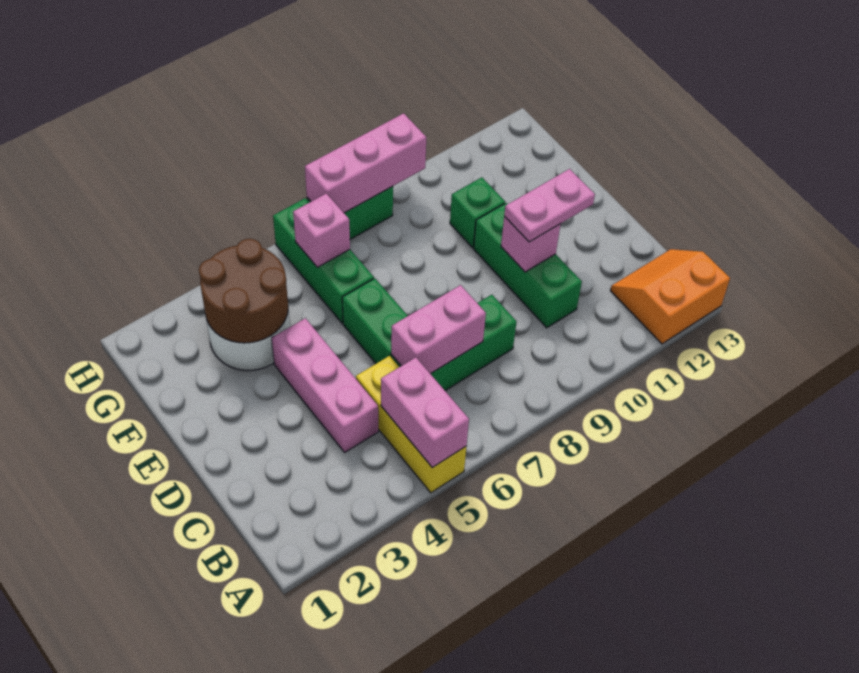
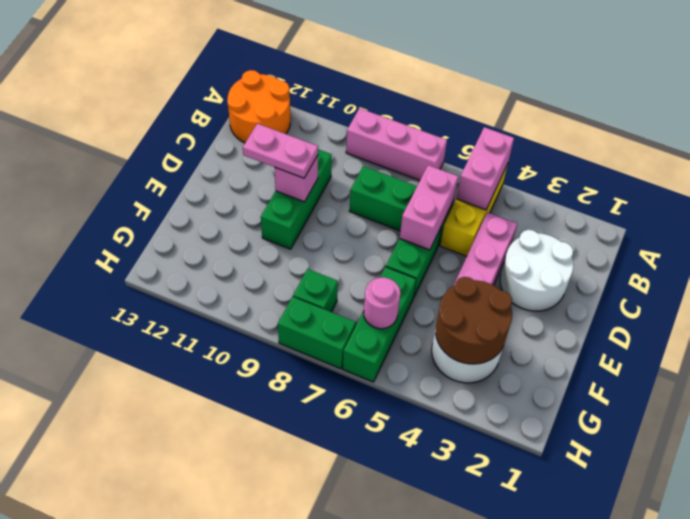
orange slope A12:B13 level 1 top A -> orange round brick A12:B13 level 1
none -> white round brick C2:D3 level 1
pink brick C6:C7 level 2 -> pink brick C6:D6 level 2
green brick F10 level 1 -> green brick G8 level 1
pink brick G6 level 2 -> pink round brick G6 level 2
pink brick H7:H9 level 2 -> pink brick A7:A9 level 1

